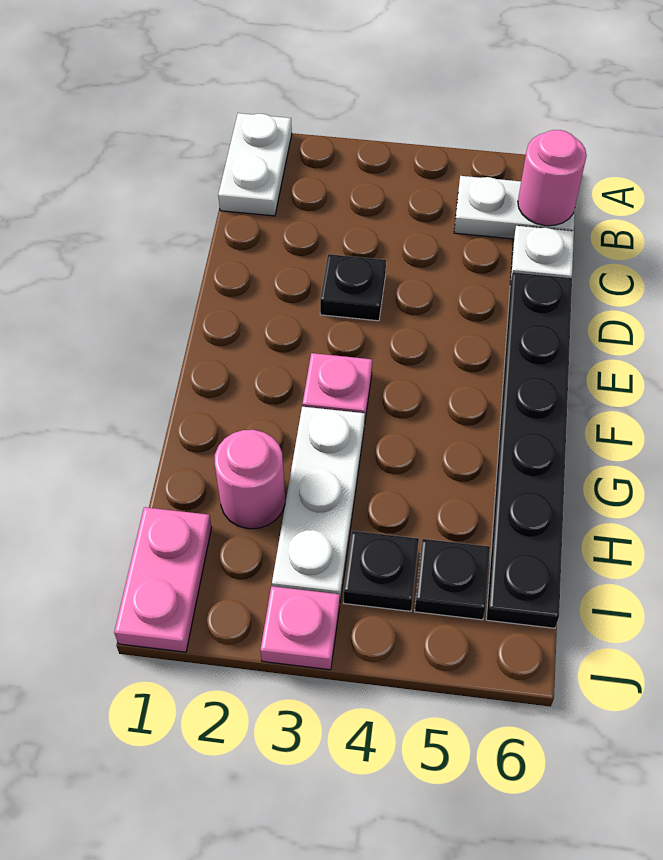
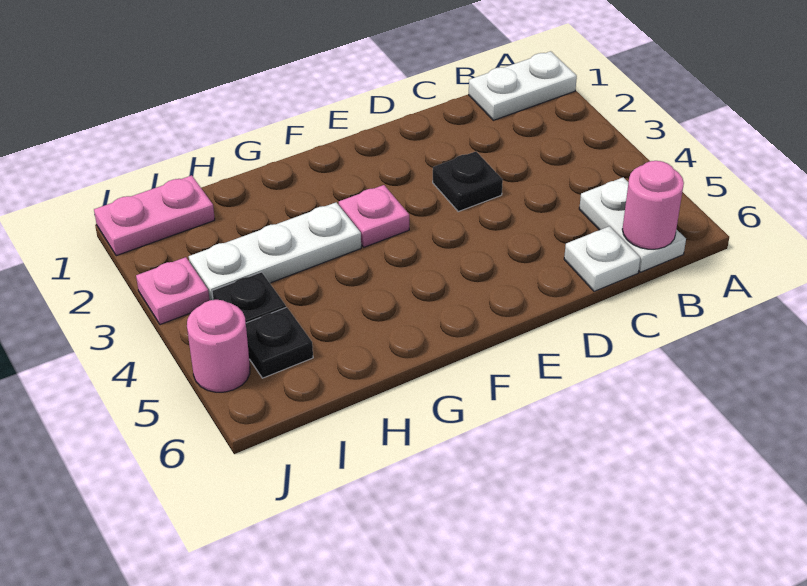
black plate D6:I6 level 1 -> none
pink round brick H2 level 1 -> pink round brick J5 level 1

